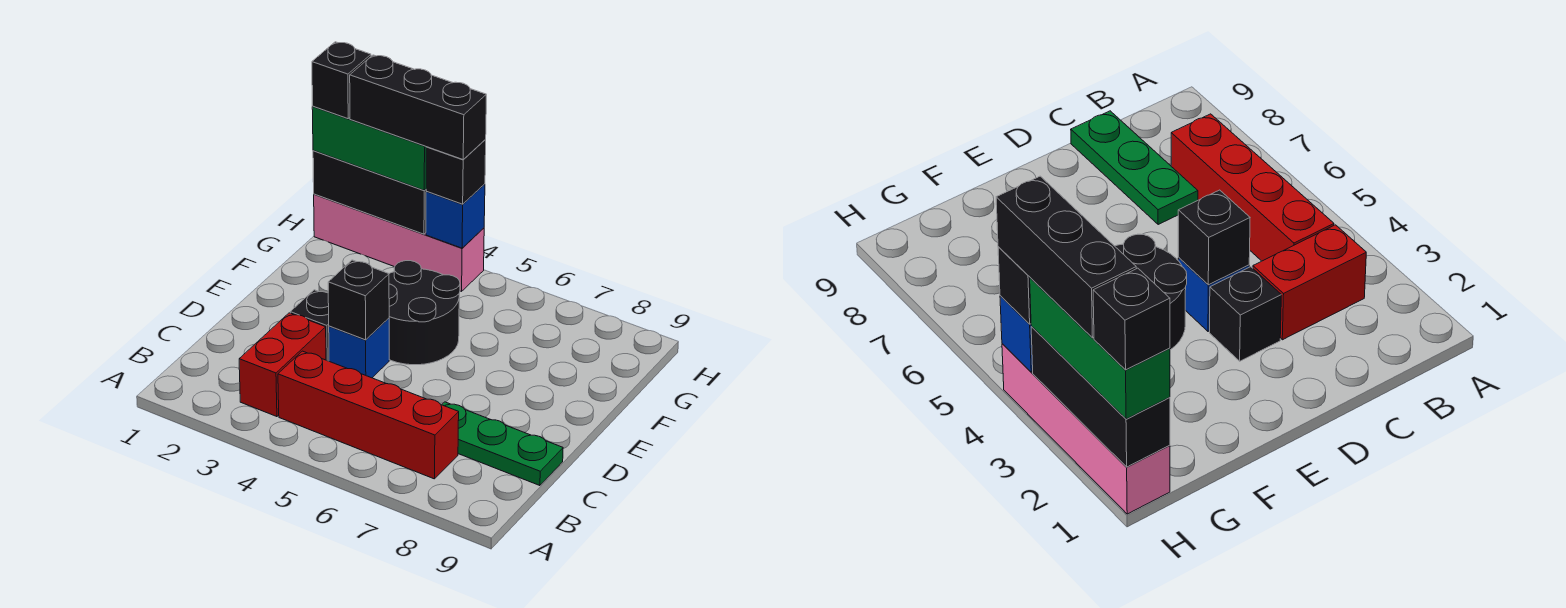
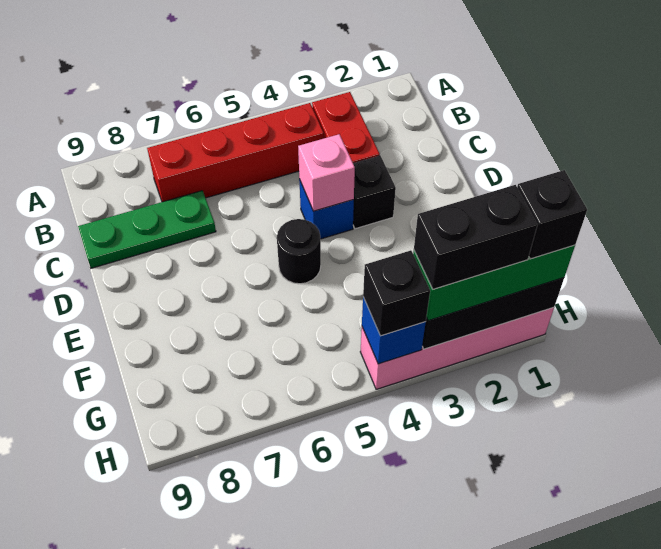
black brick D4 level 2 -> pink brick D4 level 2
black round brick E4:F5 level 1 -> black round brick E5 level 1
black brick H2:H4 level 4 -> black brick H2:H3 level 4

